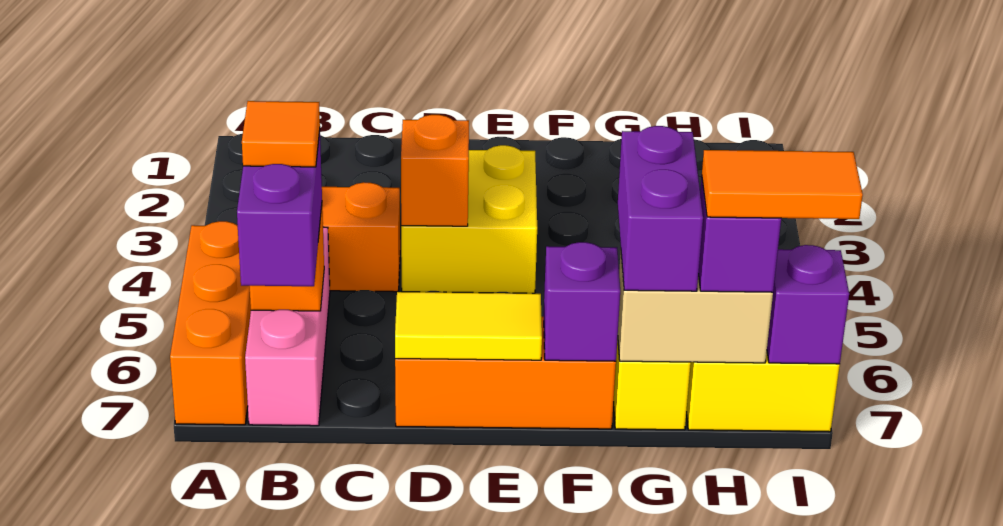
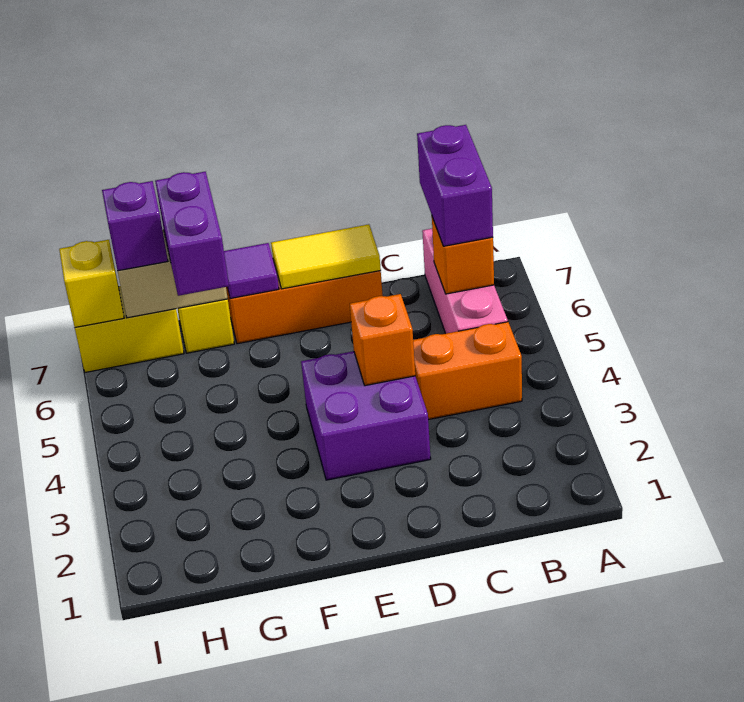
orange brick A5:A7 level 1 -> none
orange tile B6 level 4 -> none
yellow brick D3:E4 level 1 -> purple brick D3:E4 level 1
purple brick F7 level 2 -> purple tile F7 level 2
orange tile H7:I7 level 4 -> none
purple brick I7 level 2 -> yellow brick I7 level 2

